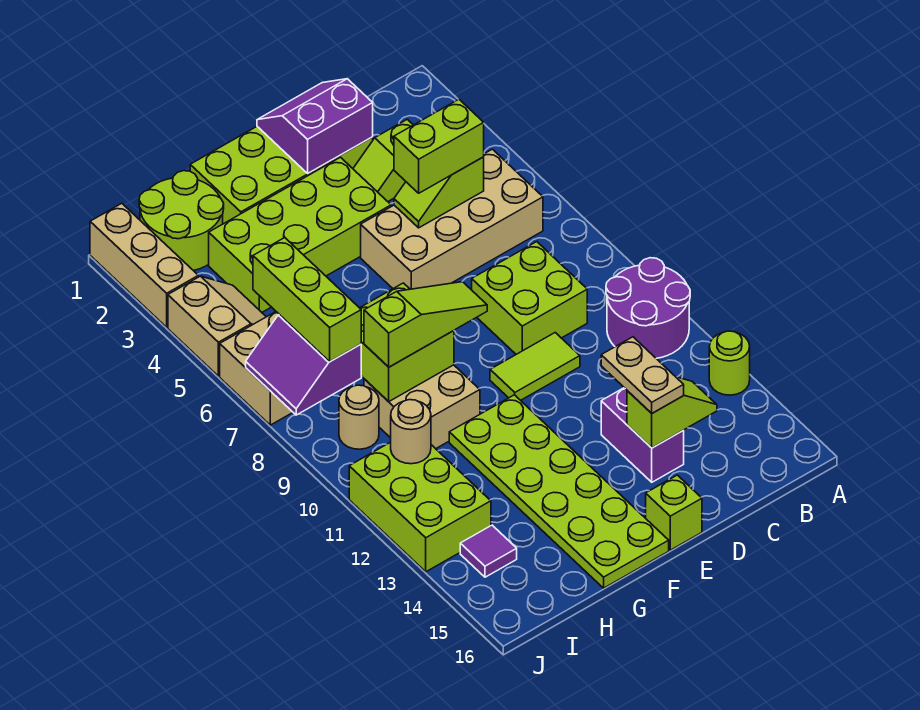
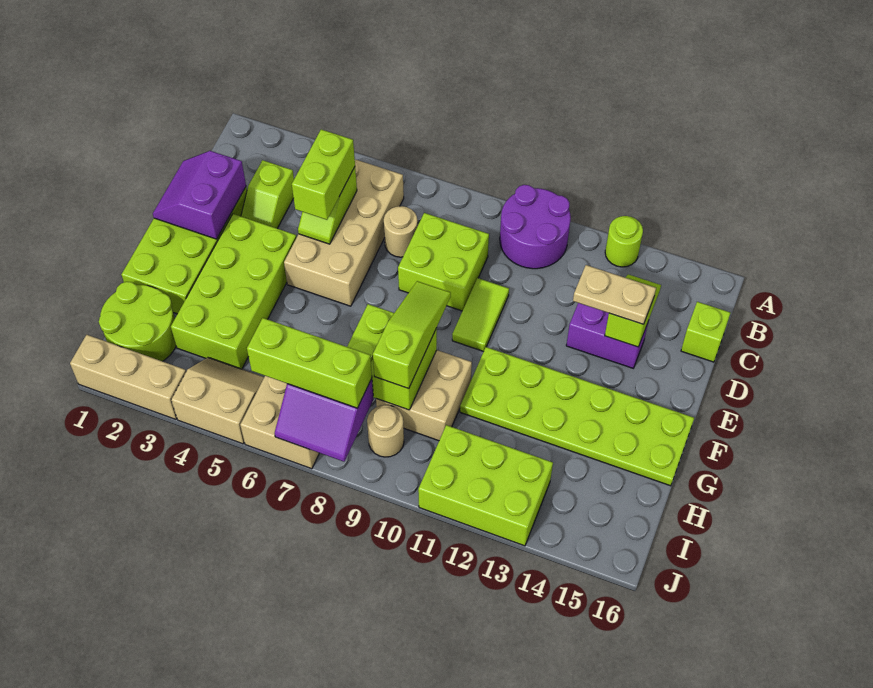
lime brick E16 level 1 -> lime brick C16 level 1
tan round brick I11 level 2 -> tan round brick C7 level 1
purple tile I14 level 1 -> none

